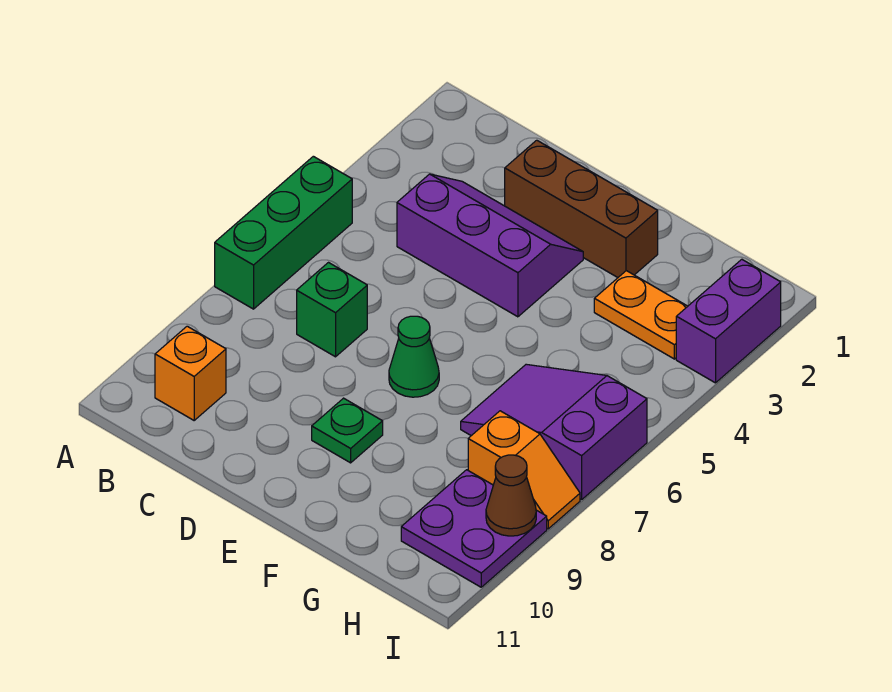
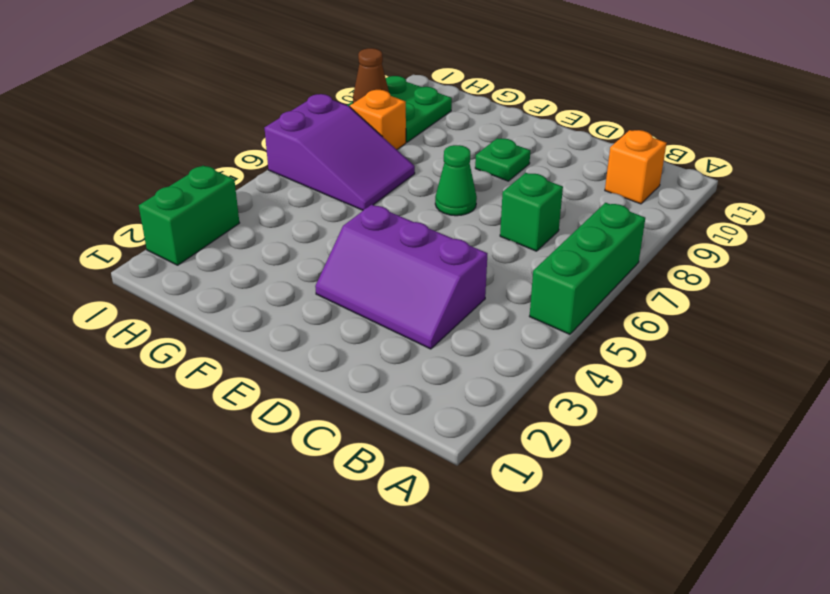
brown brick D2:F2 level 1 -> none
orange plate G3:H3 level 1 -> none
purple plate H9:I10 level 1 -> green plate H9:I10 level 1
purple brick I2:I3 level 1 -> green brick I2:I3 level 1

